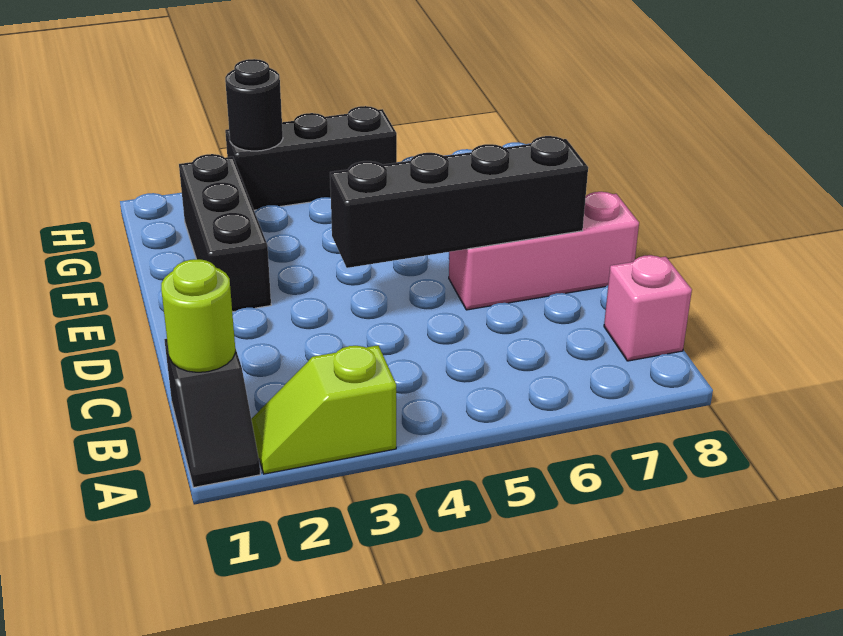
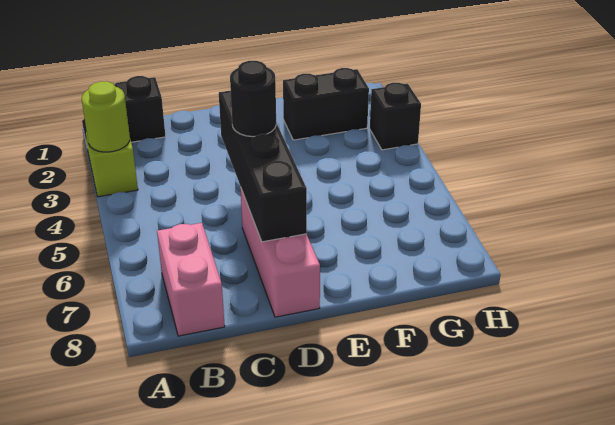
lime round brick B1 level 2 -> lime round brick A3 level 2
pink brick B8 level 1 -> pink brick B7:B8 level 1
black brick E2:G2 level 1 -> black brick F2:G2 level 1
black brick H3:H5 level 1 -> black brick H3 level 1
black round brick H3 level 2 -> black round brick D5 level 3

